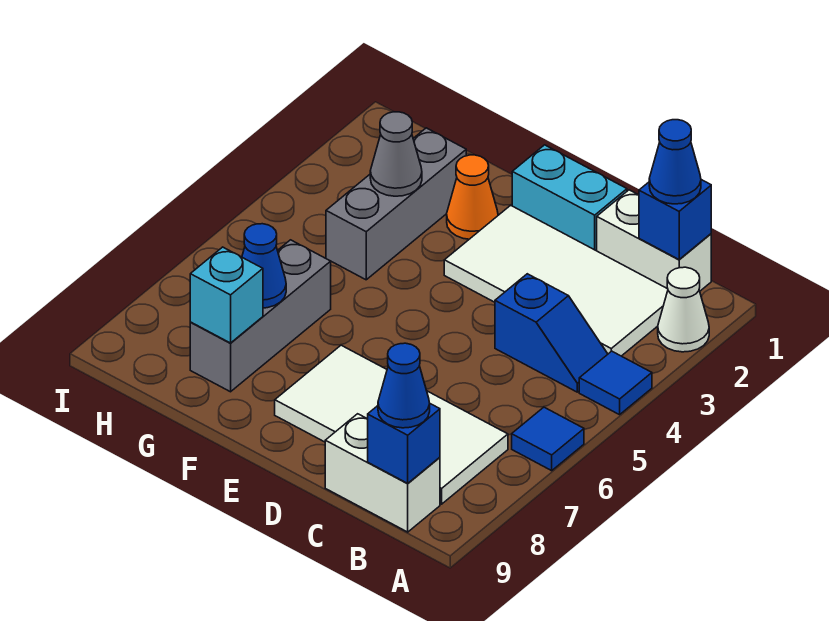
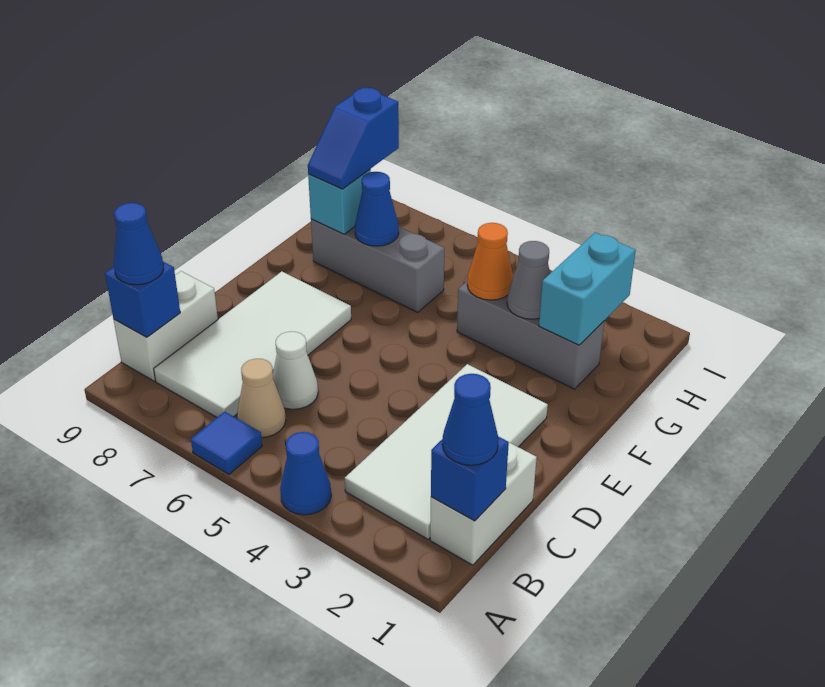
white cone A2 level 1 -> white cone C6 level 1
blue tile A4 level 1 -> blue cone A4 level 1
blue slope B4:C4 level 1 top C -> blue slope G8:H8 level 3 top H
none -> tan cone B6 level 1
cyan brick D1:E1 level 1 -> cyan brick G2:H2 level 2
orange cone F2 level 1 -> orange cone G4 level 2

